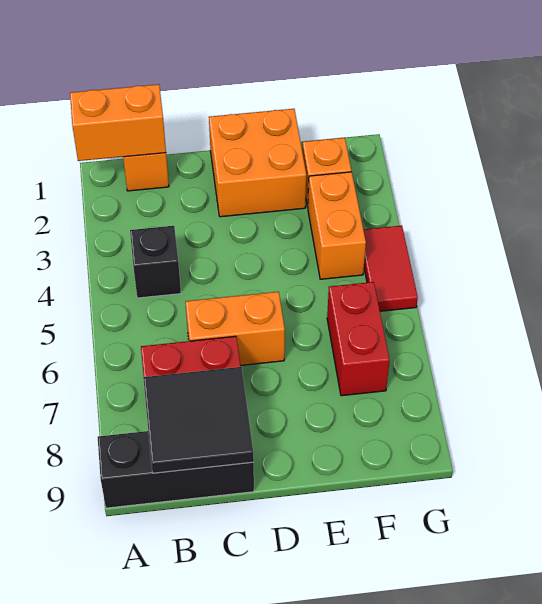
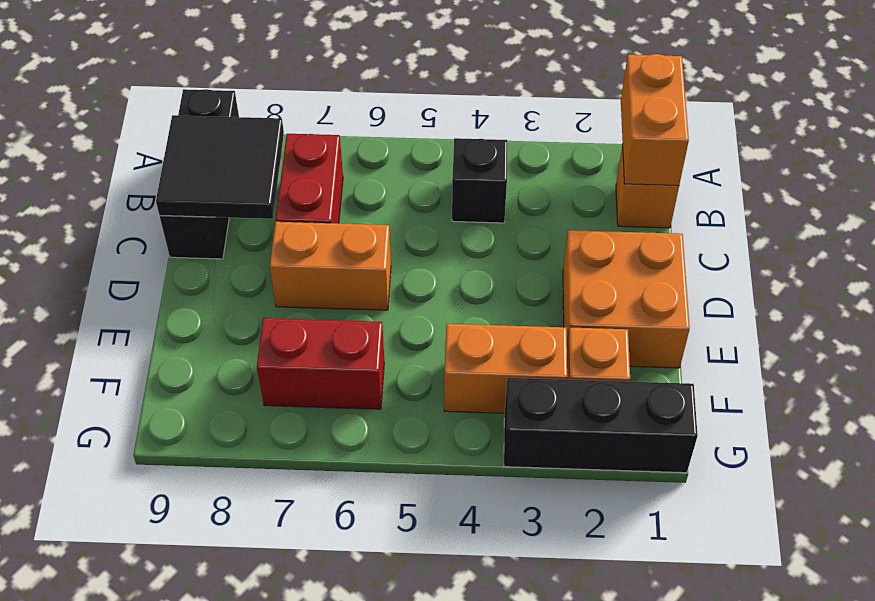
orange brick C6:D6 level 1 -> orange brick D6:D7 level 1
none -> black brick G1:G3 level 1
red tile G4:G5 level 1 -> none

